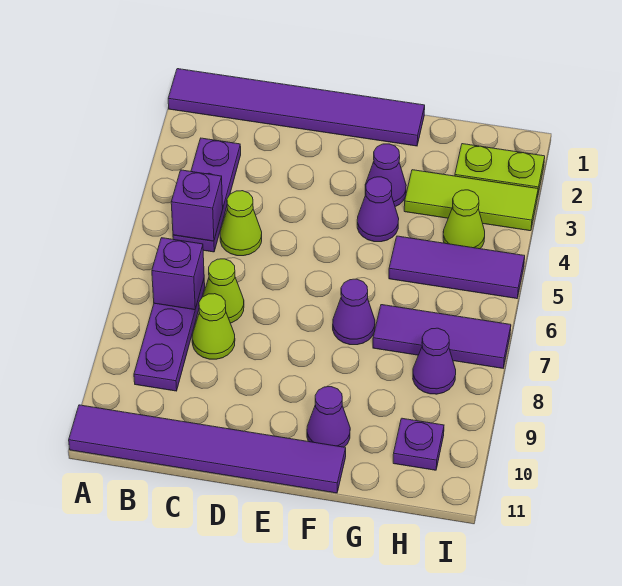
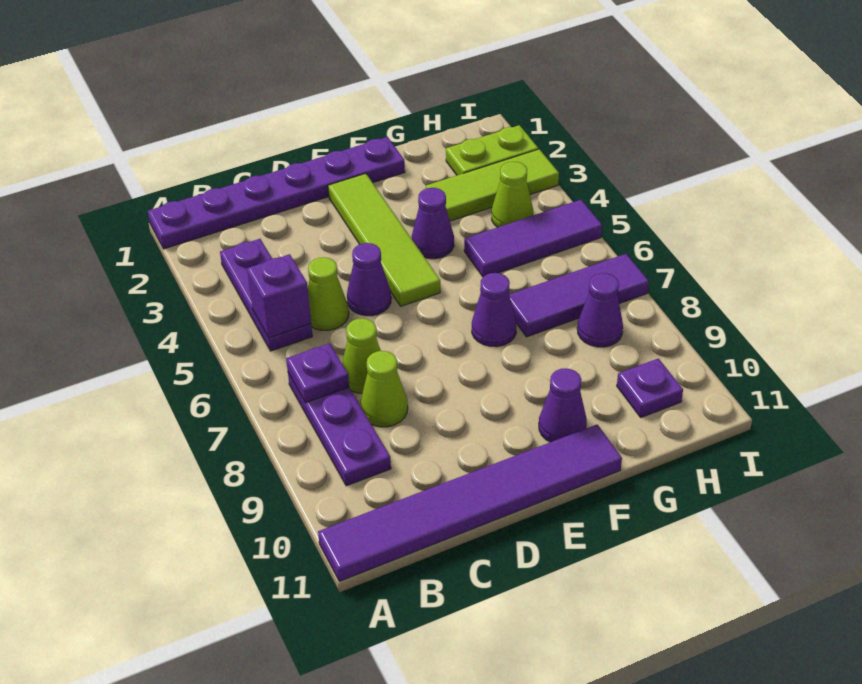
purple tile A1:F1 level 1 -> purple plate A1:F1 level 1
purple brick B7 level 2 -> purple plate B7 level 2
none -> lime tile E2:E5 level 1
purple cone F3 level 1 -> purple cone D5 level 1

